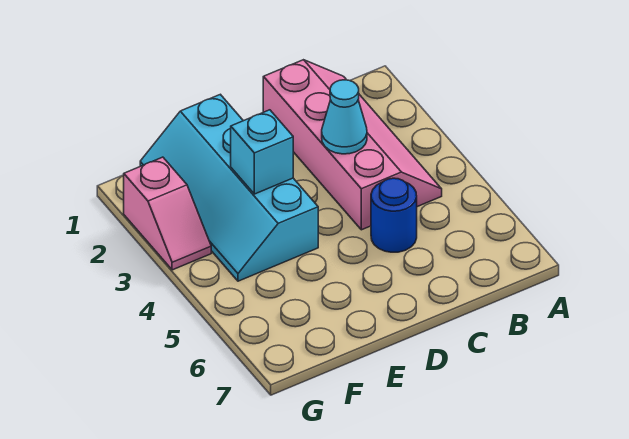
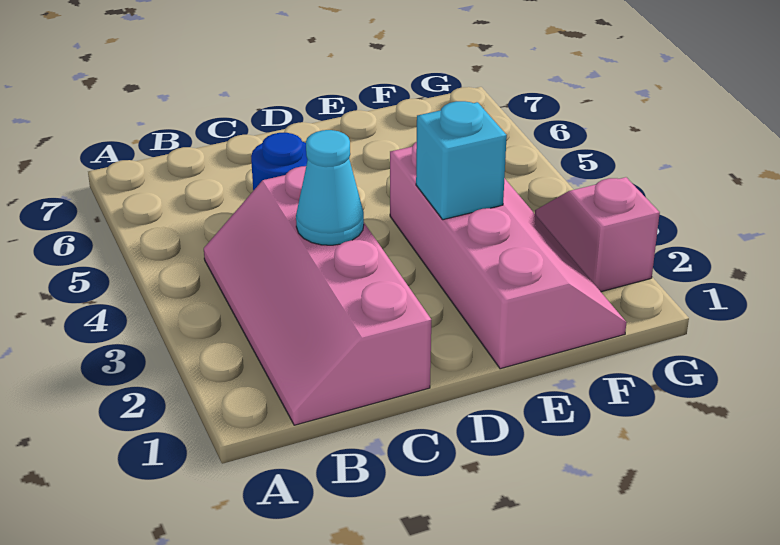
cyan slope E1:F4 level 1 top E -> pink slope E1:F4 level 1 top E

